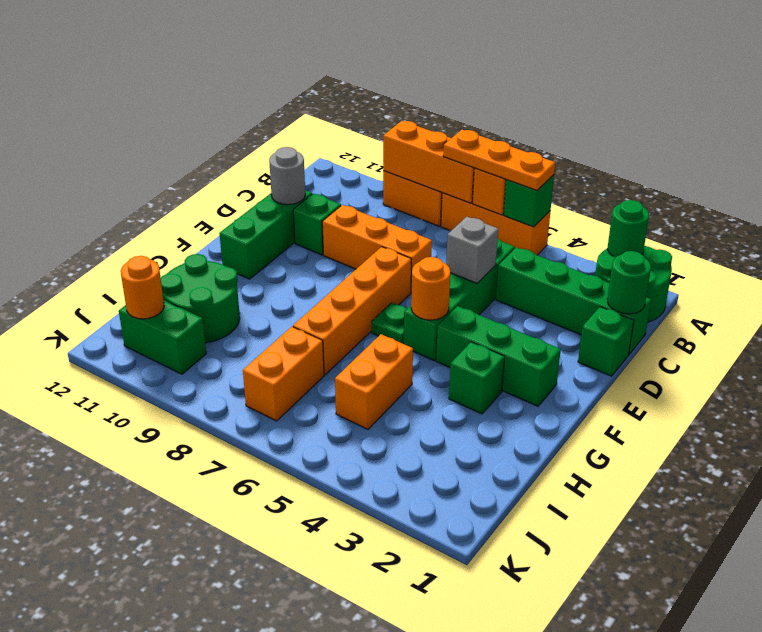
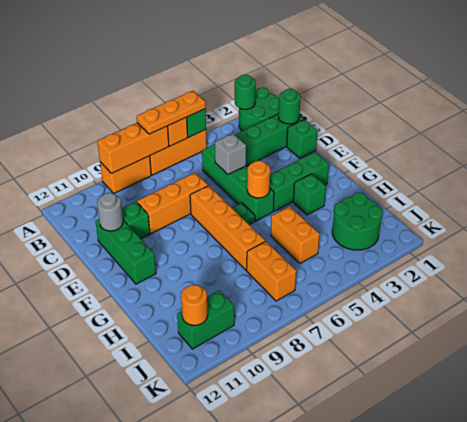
green round brick H10:I11 level 1 -> green round brick I2:J3 level 1

